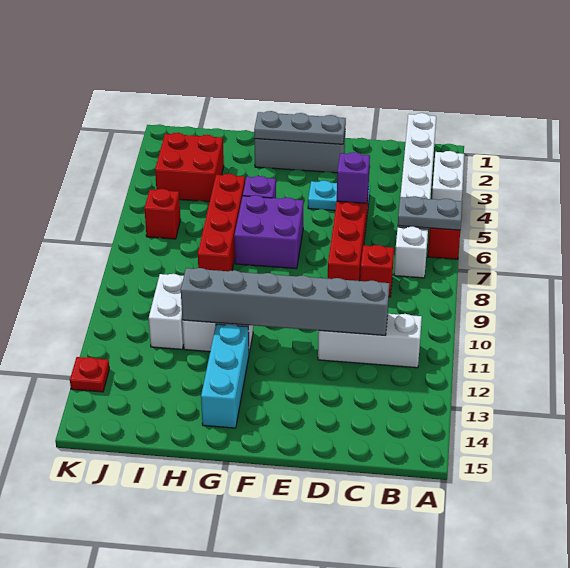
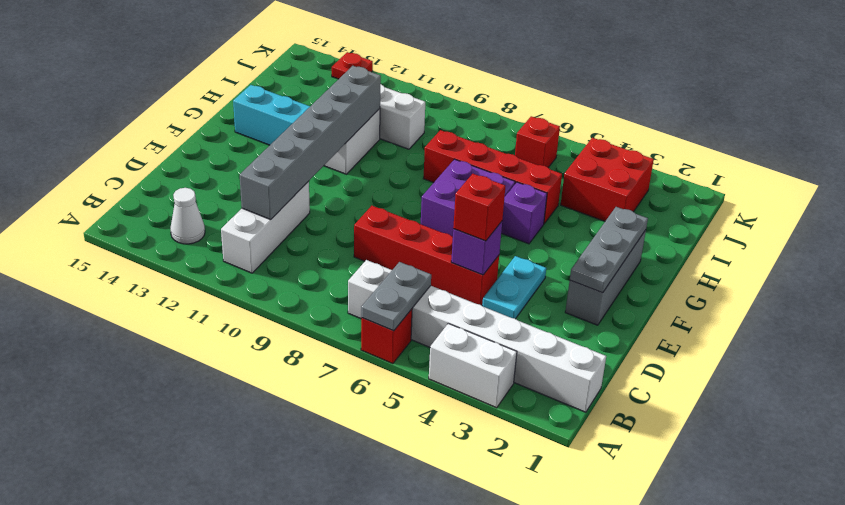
none -> white cone B13 level 1
red brick C8 level 1 -> red brick D5 level 3

